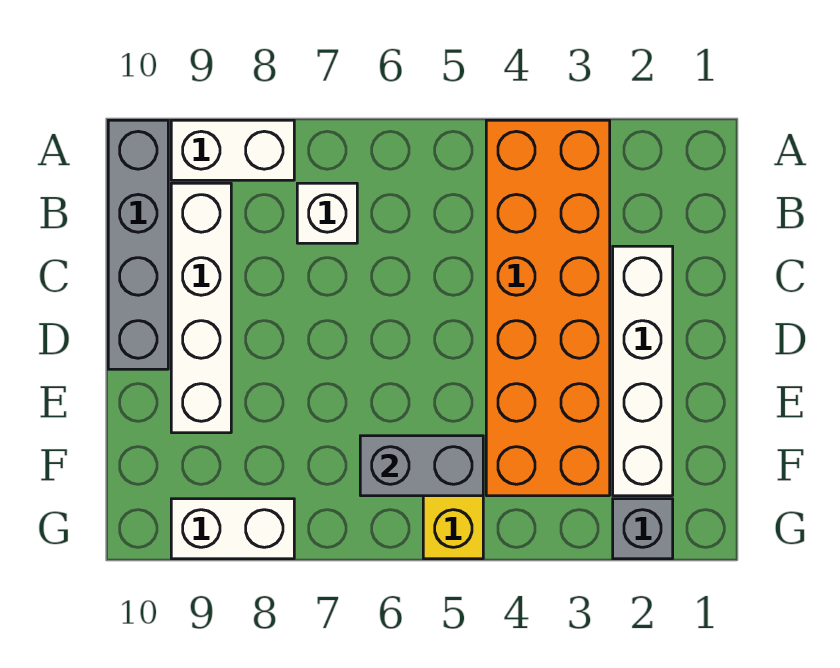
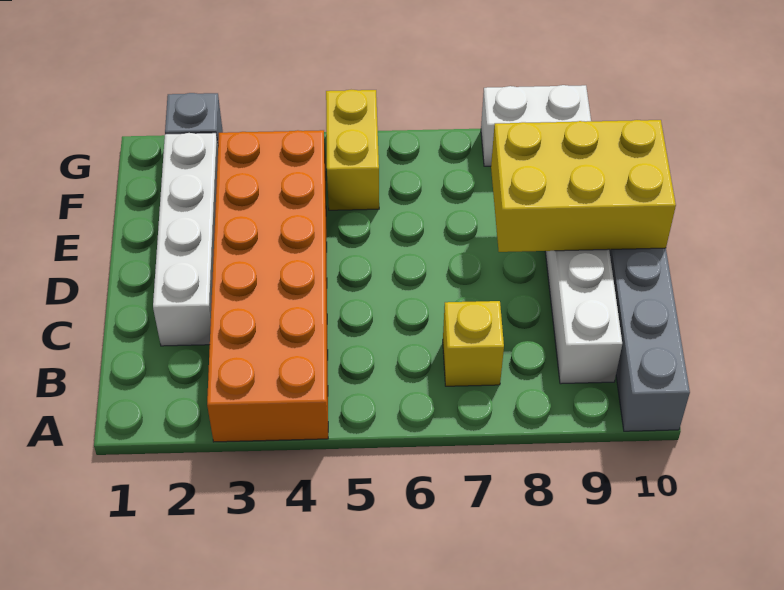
white brick A8:A9 level 1 -> none
white brick B7 level 1 -> yellow brick B7 level 1
none -> yellow brick D8:E10 level 2
grey brick F5:F6 level 2 -> none

